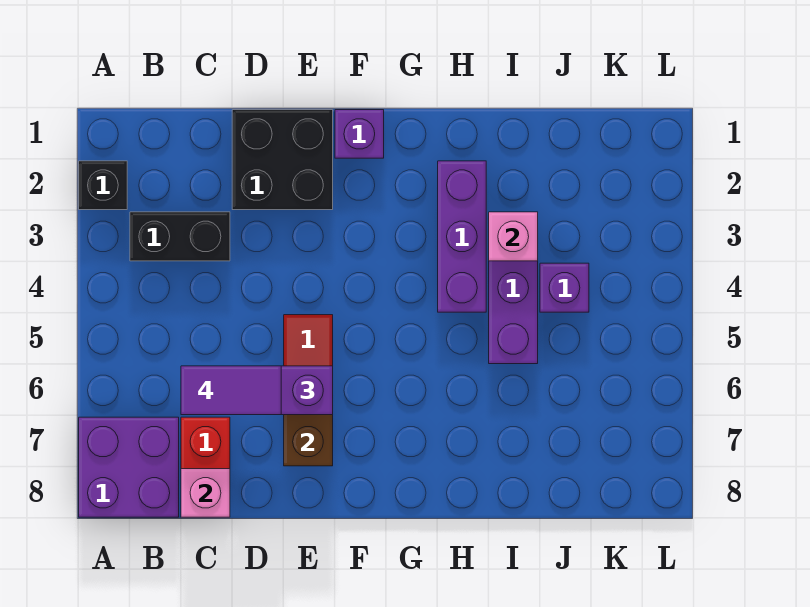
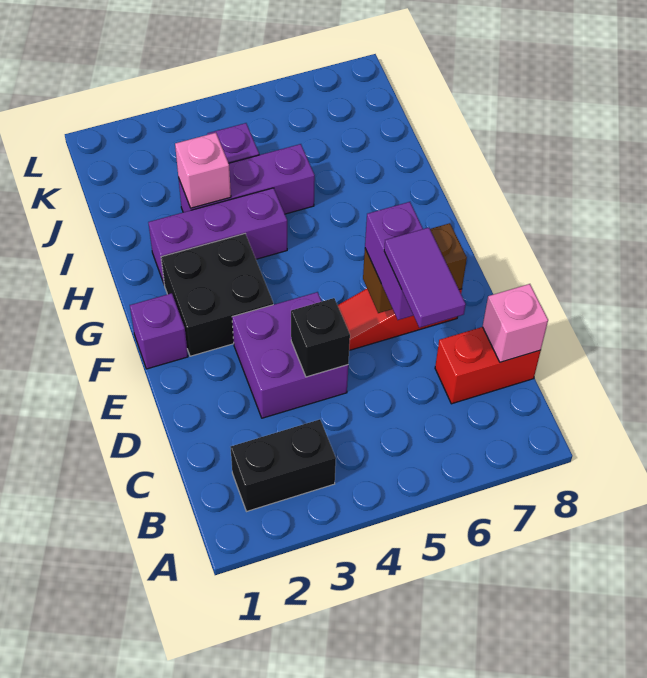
black brick A2 level 1 -> black brick D4 level 2
purple brick A7:B8 level 1 -> purple brick D3:E4 level 1
black brick B3:C3 level 1 -> black brick B2:B3 level 1
black brick D1:E2 level 1 -> black brick F2:G3 level 1

